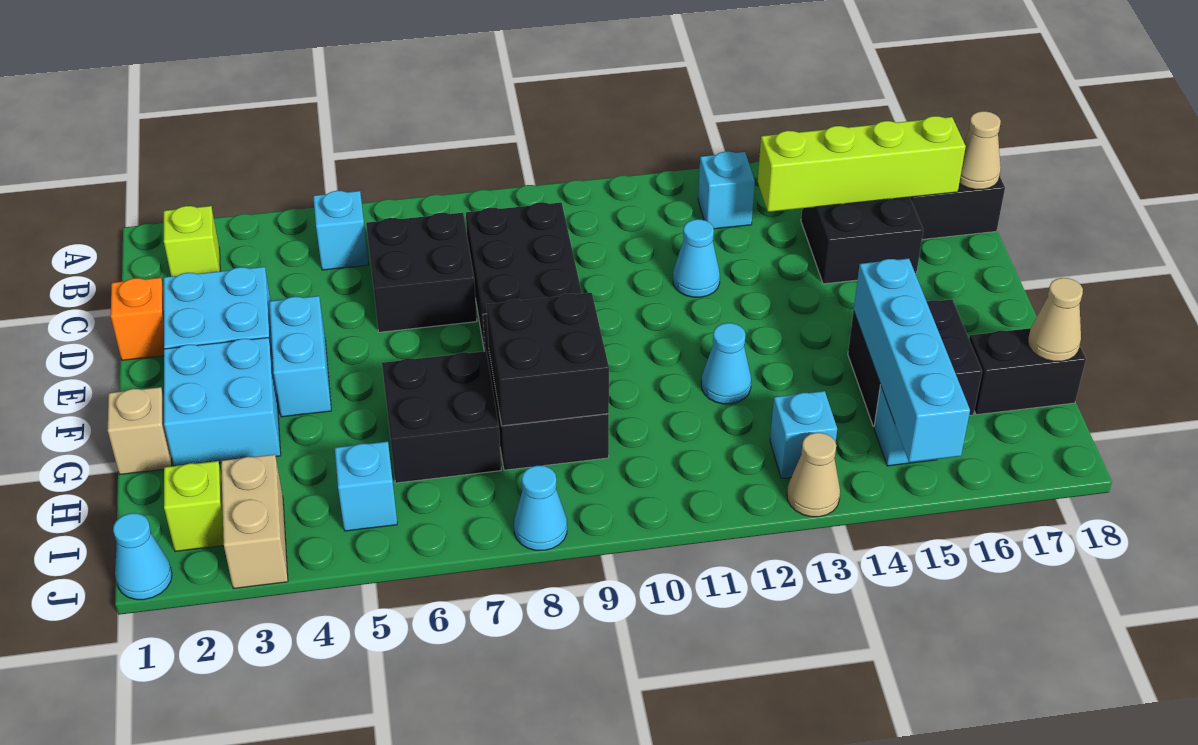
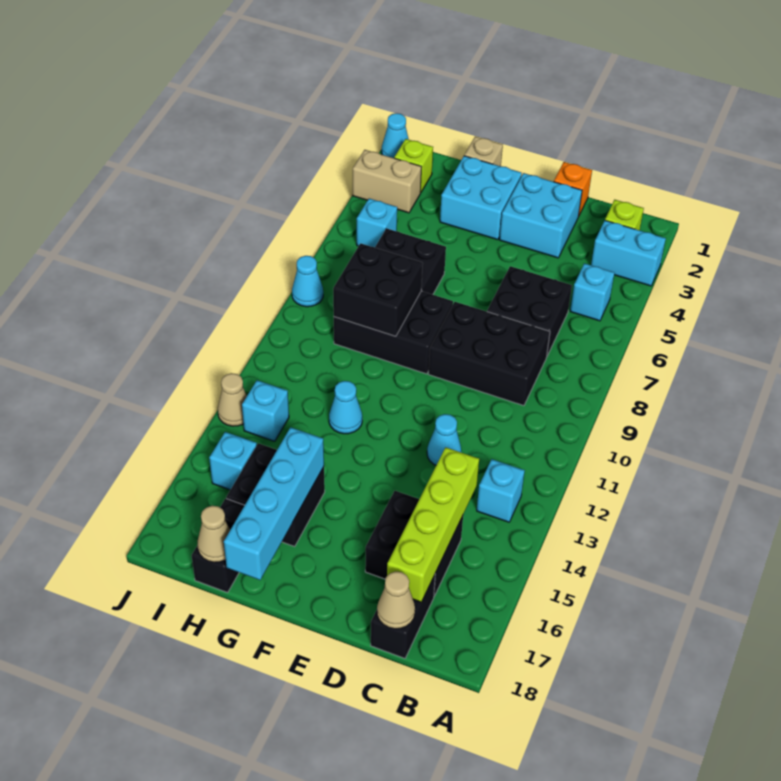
cyan brick E4:F4 level 1 -> cyan brick A3:B3 level 1
cyan brick G15:J15 level 2 -> cyan brick G15:G18 level 2

